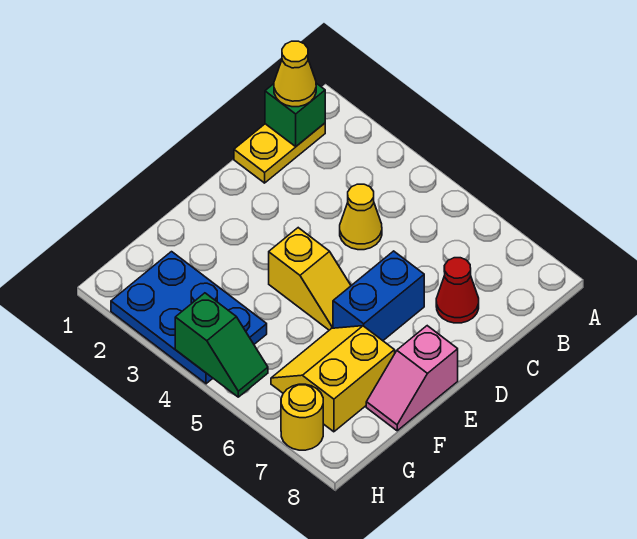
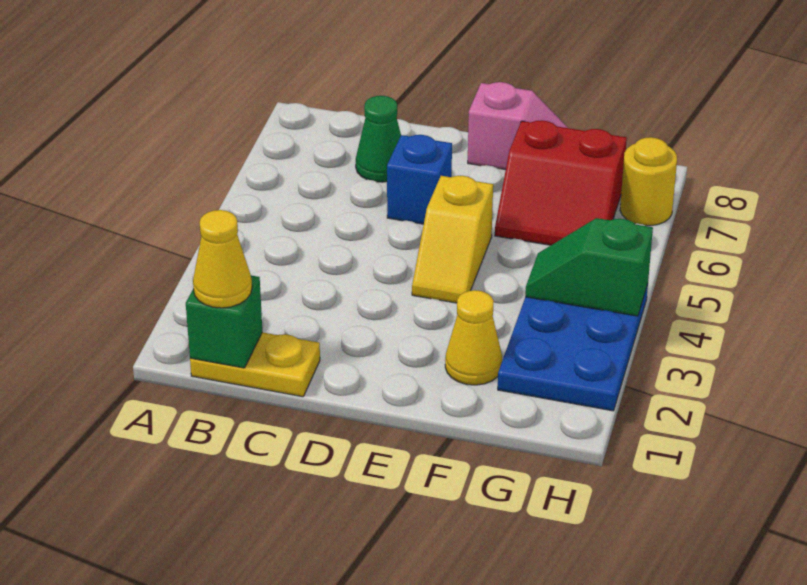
yellow cone C4 level 1 -> yellow cone F2 level 1
red cone C7 level 1 -> green cone C7 level 1
blue brick D6:E6 level 1 -> blue brick D6 level 1
yellow slope E4:E5 level 1 top 4 -> yellow slope E4:E5 level 1 top 5
yellow slope F6:G7 level 1 top 7 -> red slope F6:G7 level 1 top 7
green slope H4:H5 level 2 top 4 -> green slope G4:H4 level 2 top H

